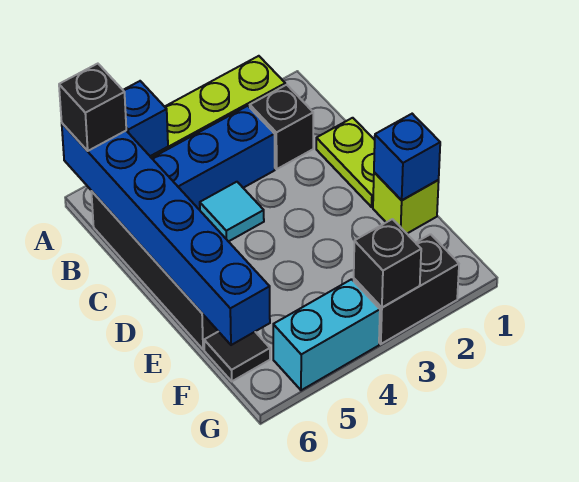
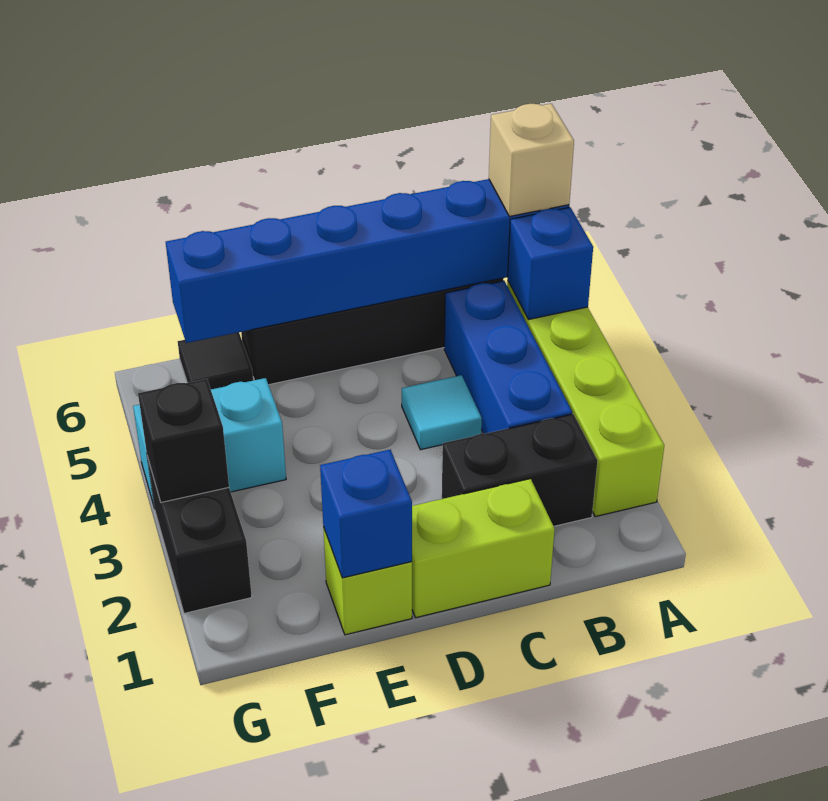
black brick A6 level 3 -> tan brick A6 level 3
black brick B2 level 1 -> black brick B2:C2 level 1
lime plate C1:D1 level 1 -> lime brick C1:D1 level 1
cyan brick G4:G5 level 1 -> cyan brick F4:G4 level 1

